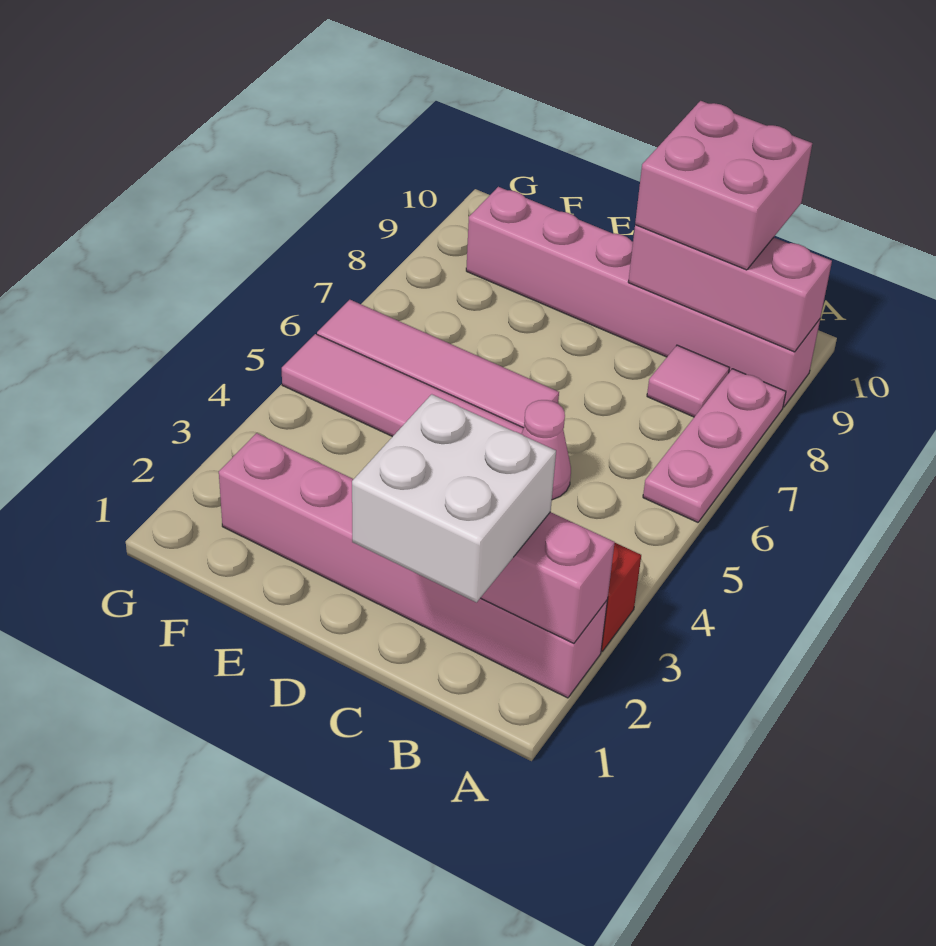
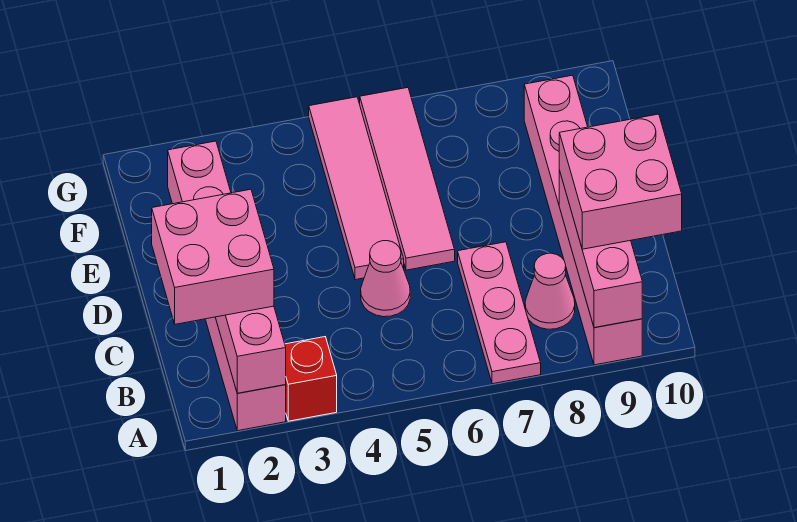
pink plate A6:A8 level 1 -> pink plate A7:C7 level 1
white brick B1:C2 level 3 -> pink brick B1:C2 level 3
pink tile B8 level 1 -> pink cone B8 level 1

